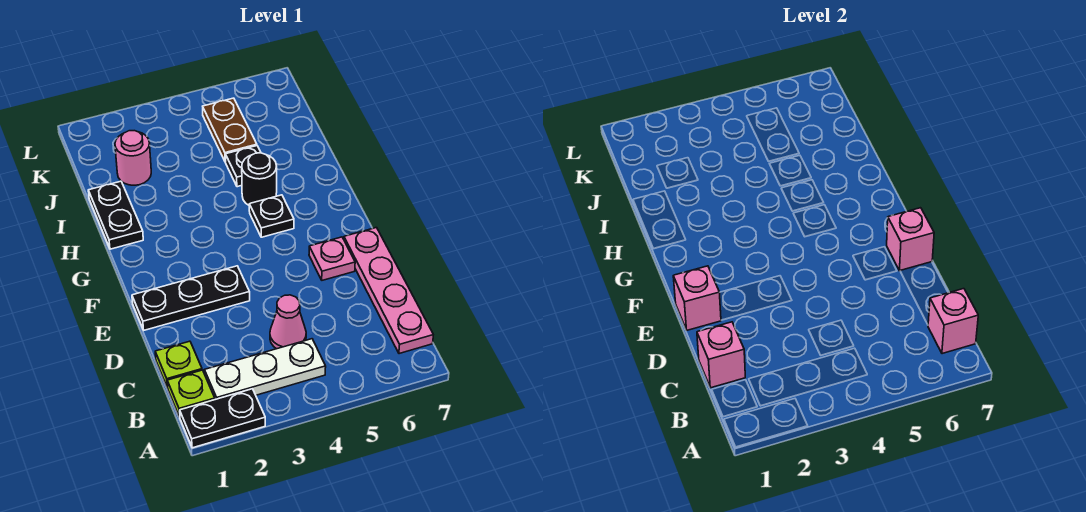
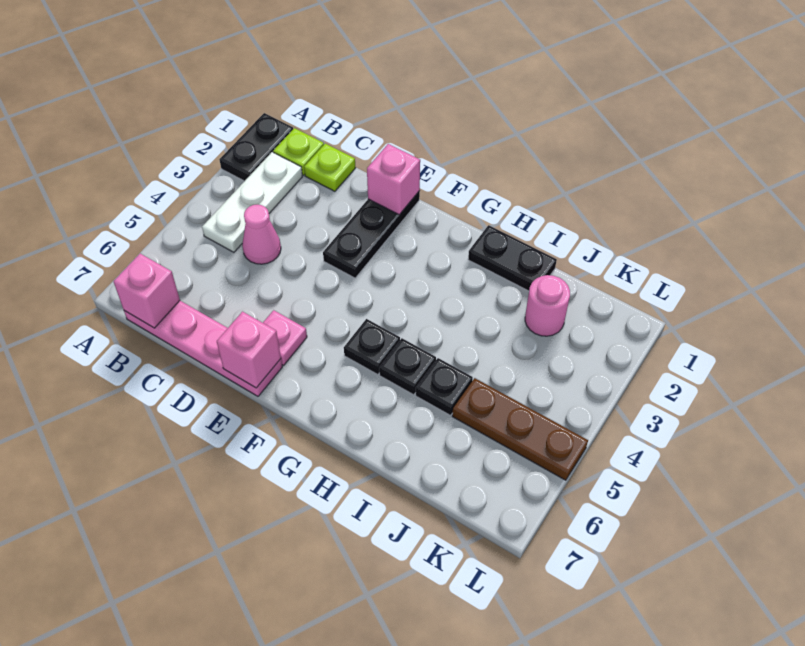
pink brick C1 level 2 -> none
black round brick H5 level 1 -> black plate H5 level 1
brown plate J5:K5 level 1 -> brown plate J5:L5 level 1

